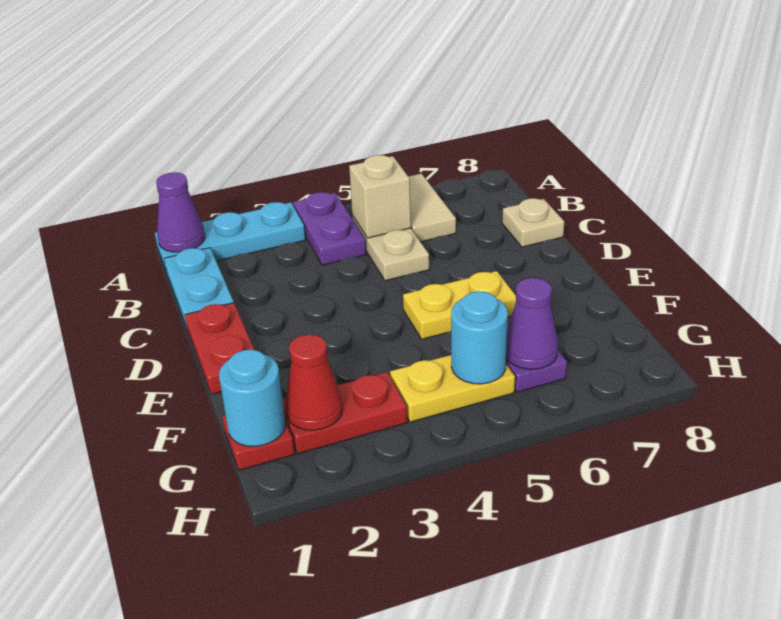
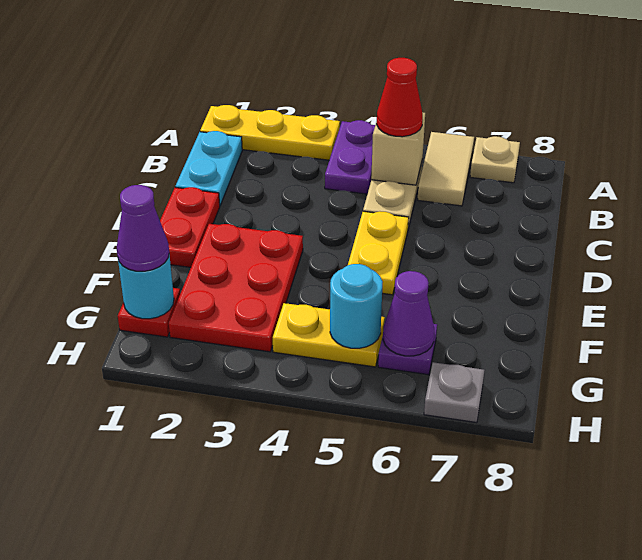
cyan plate A1:A3 level 1 -> yellow plate A1:A3 level 1
purple cone A1 level 2 -> purple cone G1 level 3
tan plate C8 level 1 -> tan plate A7 level 1
yellow plate E5:E6 level 1 -> yellow plate D5:E5 level 1
red plate G2:G3 level 1 -> red plate E2:G3 level 1
red cone G2 level 2 -> red cone B5 level 3
none -> grey plate H7 level 1

